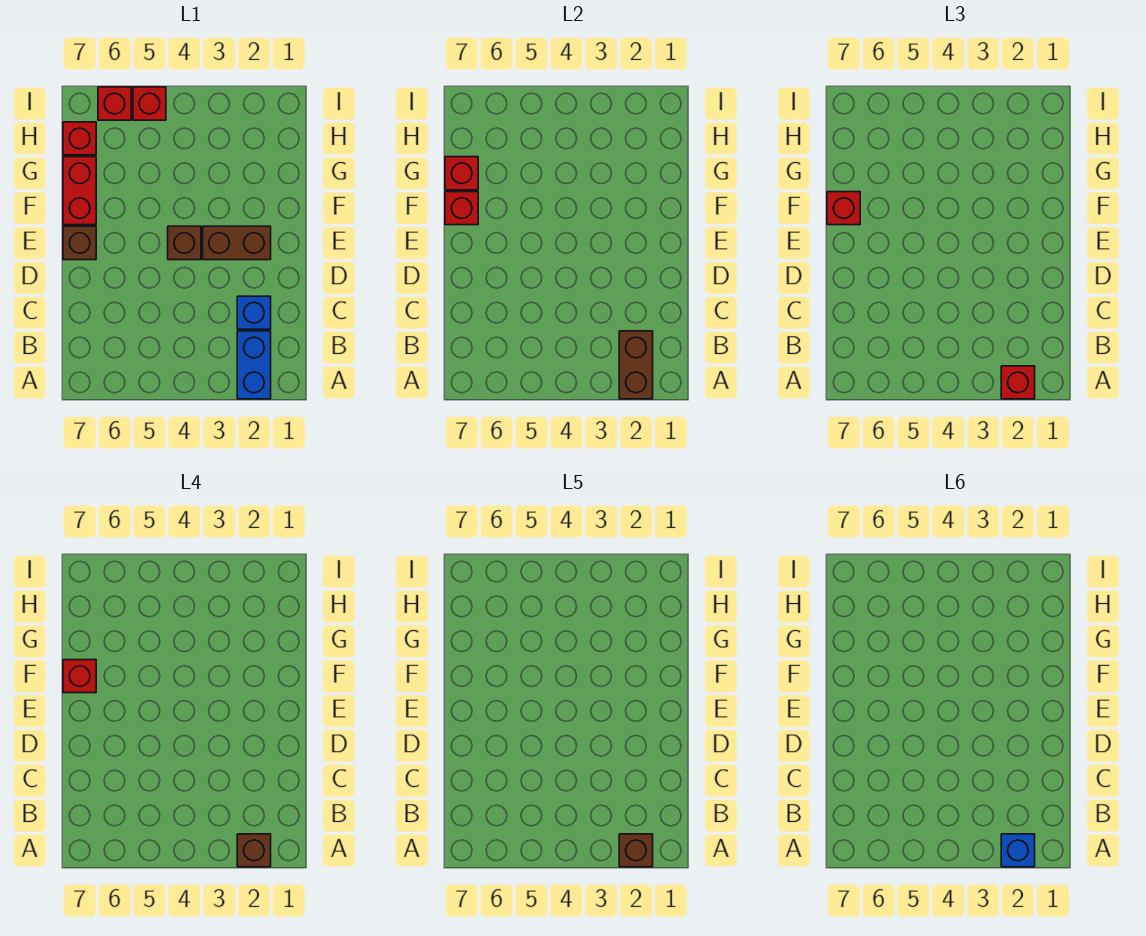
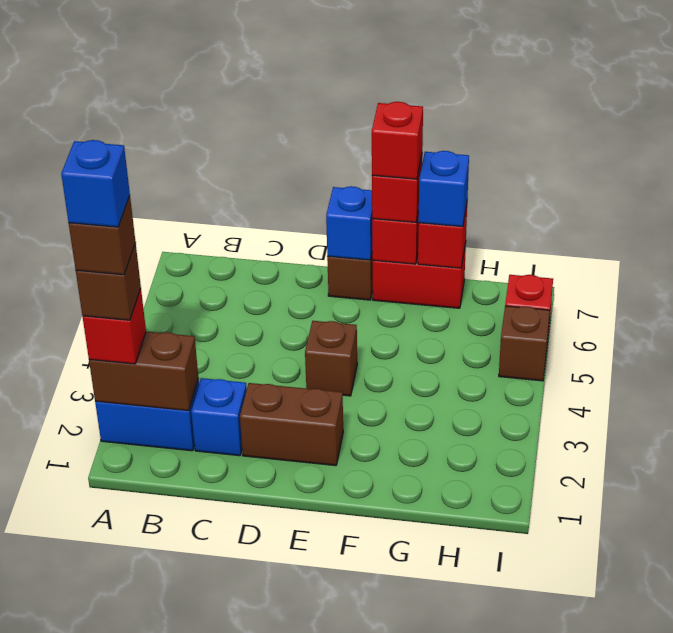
brown brick E2:E3 level 1 -> brown brick D2:E2 level 1
none -> blue brick E7 level 2
none -> blue brick G7 level 3
red brick H7 level 1 -> none
red brick I5 level 1 -> brown brick I5 level 1

